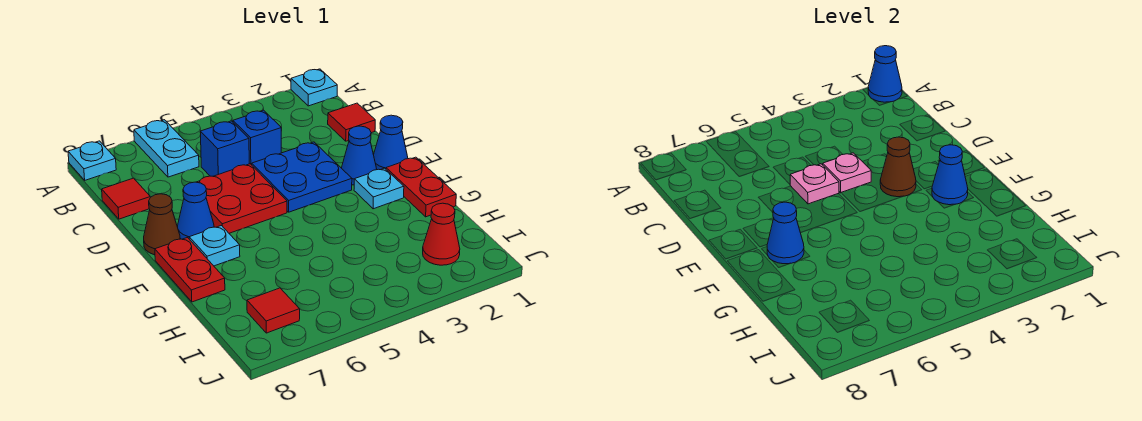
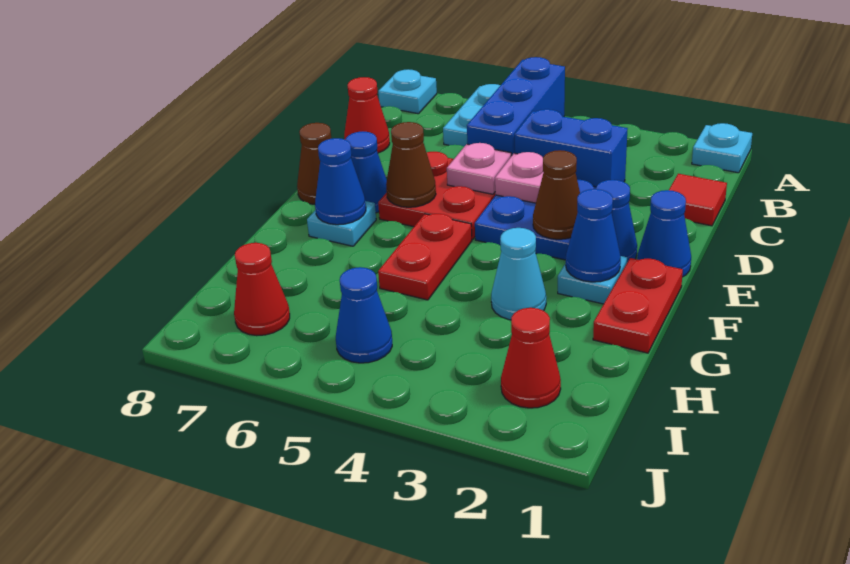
blue cone A1 level 2 -> blue cone I5 level 1
blue brick C4 level 1 -> blue brick C3:C4 level 1
blue brick C5 level 1 -> blue brick A5:C5 level 1
red tile C8 level 1 -> red cone C8 level 1
none -> brown cone E6 level 2
red plate F8:G8 level 1 -> red plate F5:G5 level 1
none -> cyan cone G3 level 1
red tile I7 level 1 -> red cone I7 level 1

